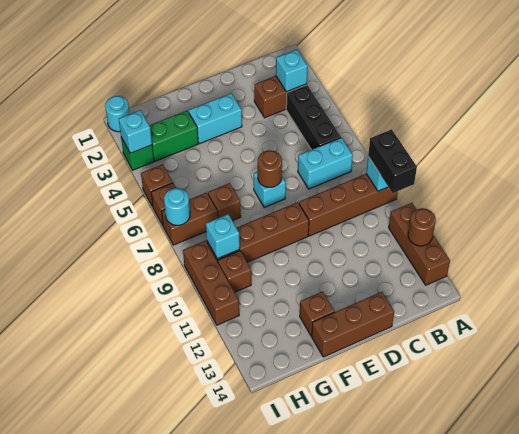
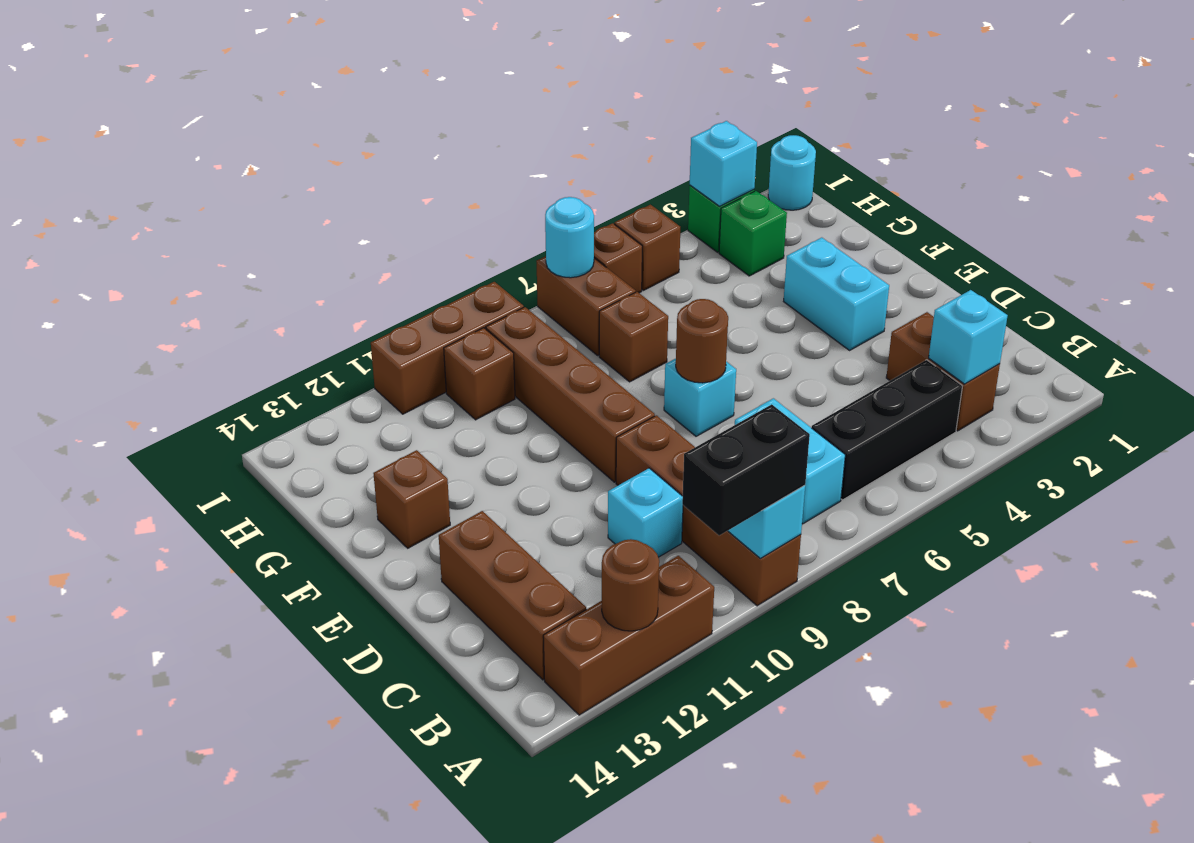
brown brick D14:F14 level 1 -> brown brick B13:D13 level 1
green brick G3:H3 level 1 -> green brick H3 level 1
cyan brick H9 level 2 -> cyan brick C10 level 1

